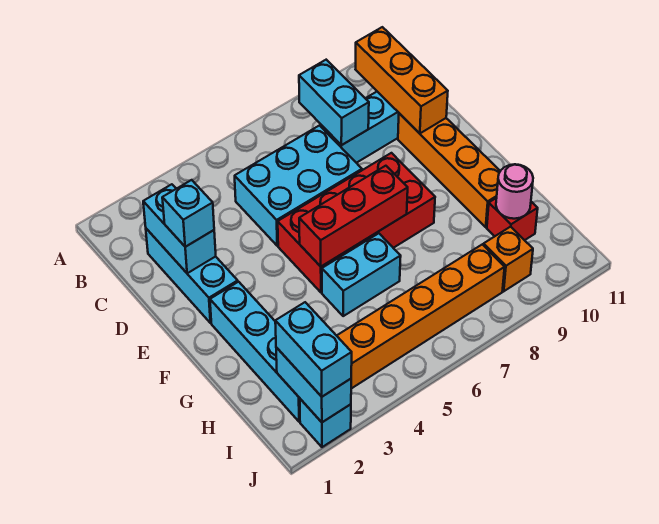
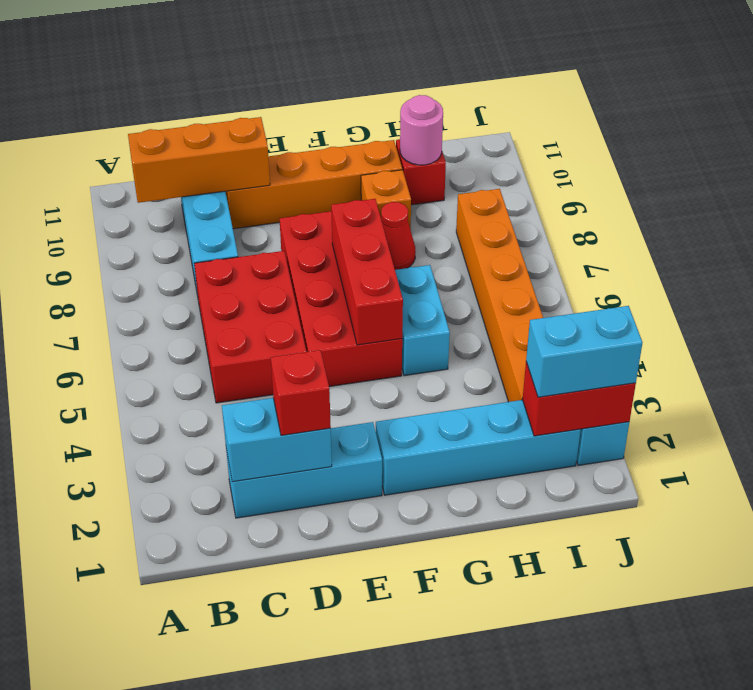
cyan brick B8:C8 level 2 -> none
cyan brick C5:D7 level 1 -> red brick C5:D7 level 1
cyan brick D2 level 3 -> red brick D2 level 3
none -> red cone G8 level 1
cyan brick I2:J2 level 2 -> red brick I2:J2 level 2
orange brick I9 level 1 -> orange brick G9 level 1

